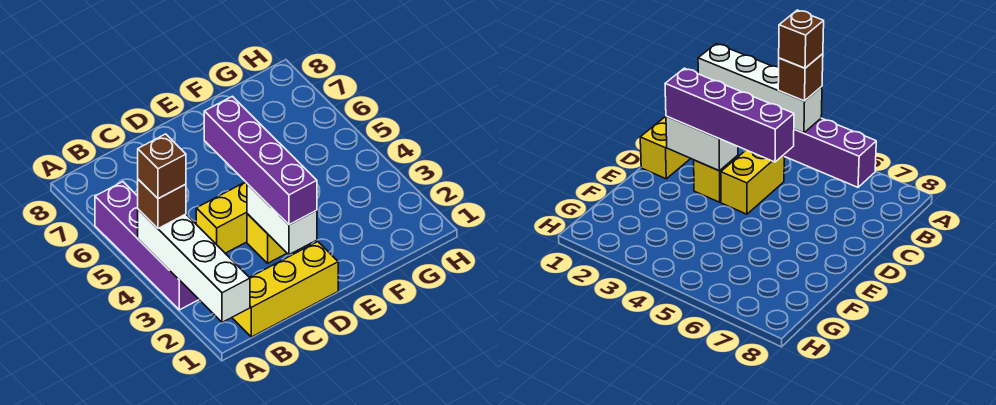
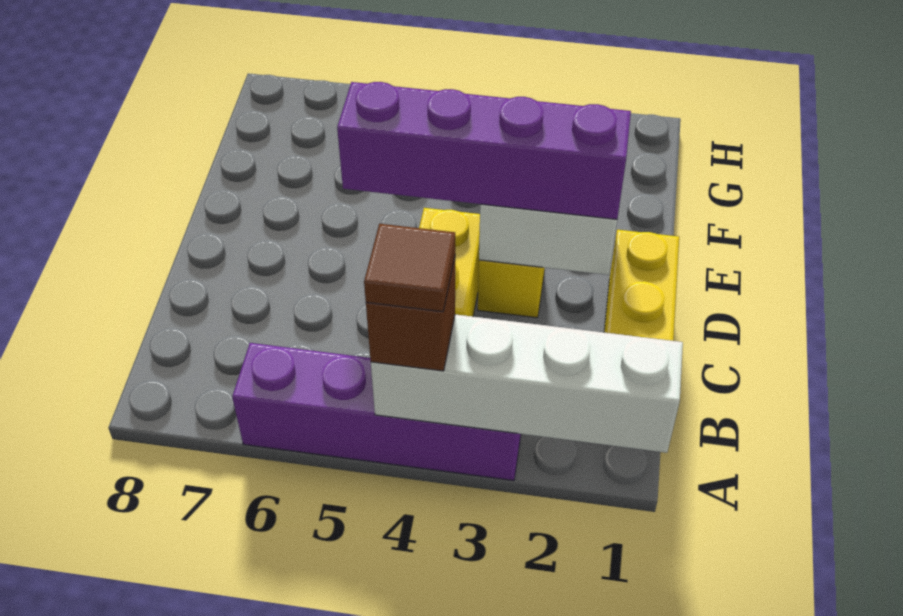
brown brick A4 level 4 -> brown tile A4 level 4

